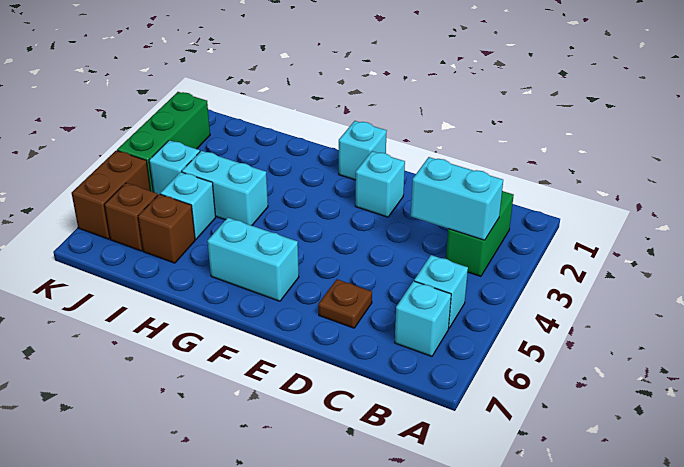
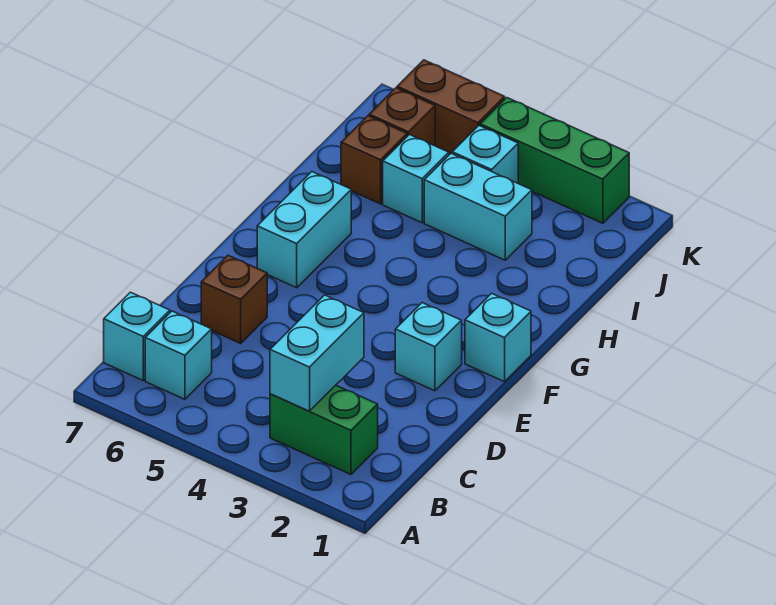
cyan brick B5 level 1 -> cyan brick B7 level 1
brown plate D6 level 1 -> brown brick D6 level 1
cyan brick H4:I4 level 1 -> cyan brick I3:I4 level 1

